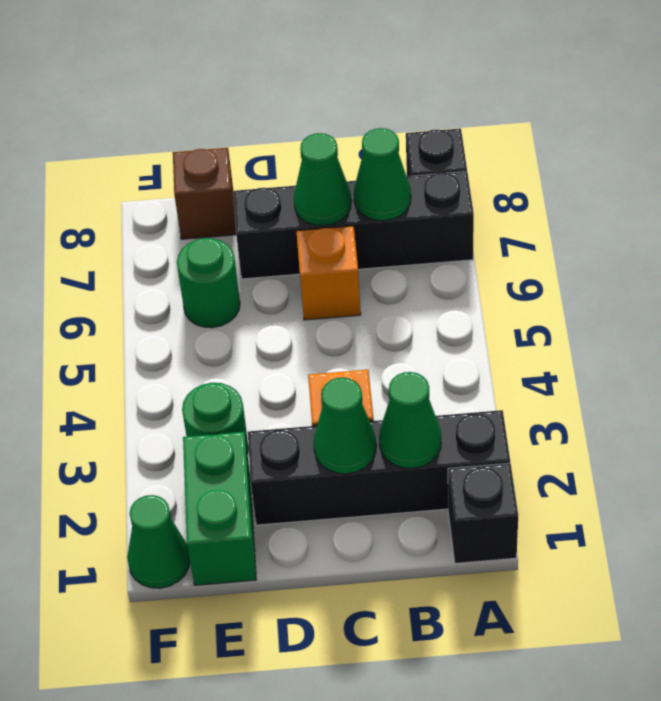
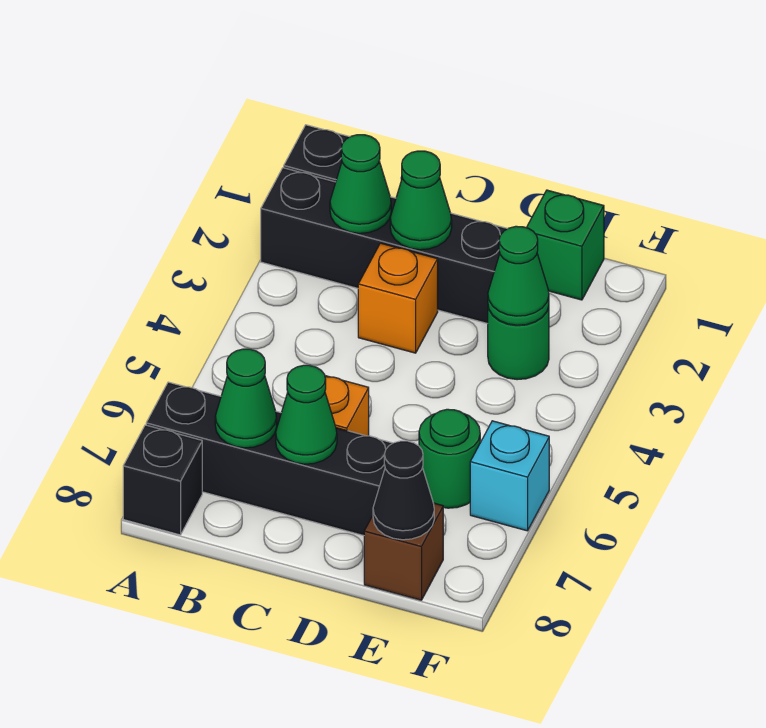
green brick E1:E2 level 1 -> green brick E1 level 1
none -> black cone E8 level 2
green cone F1 level 1 -> green cone E3 level 2
none -> cyan brick F6 level 1

